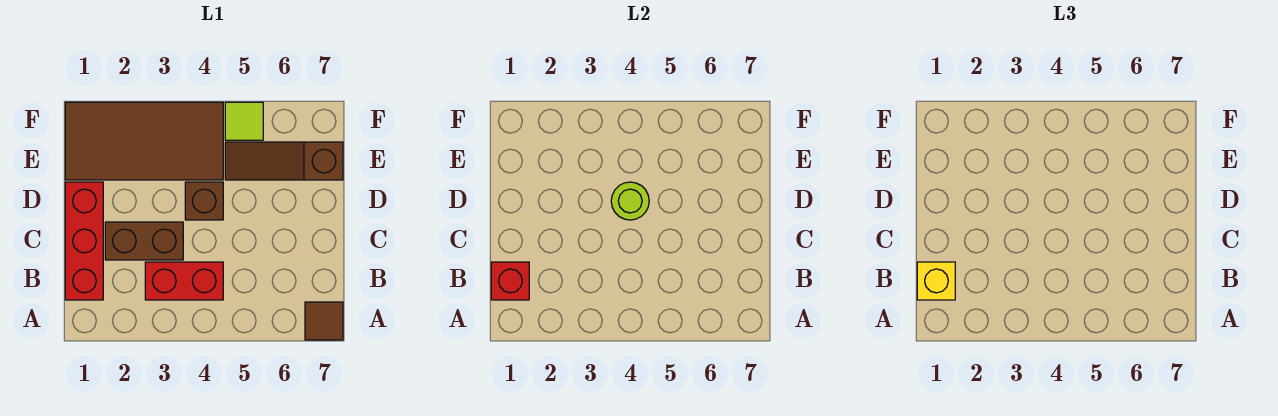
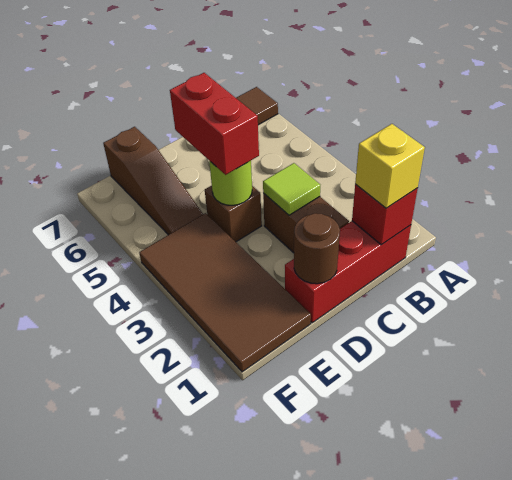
red brick B3:B4 level 1 -> red brick D4:D5 level 3
none -> brown round brick D1 level 2
lime tile F5 level 1 -> lime tile C3 level 2

